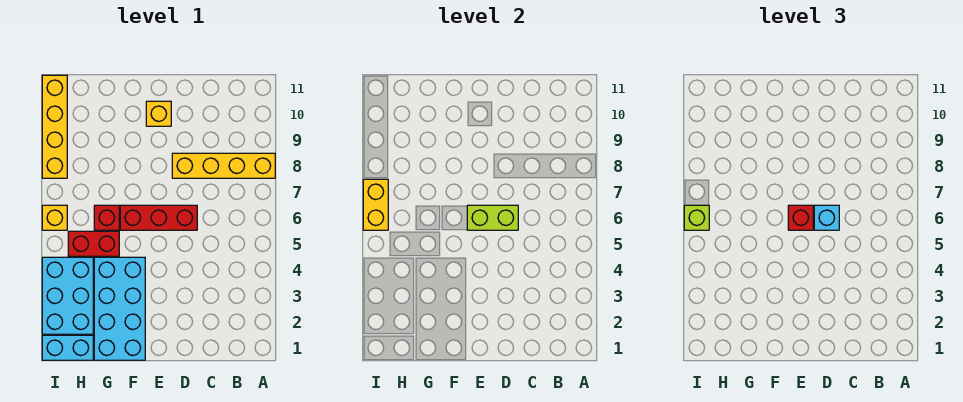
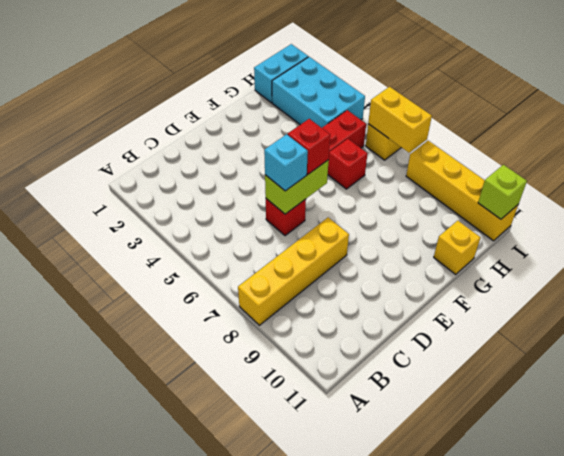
red brick D6:F6 level 1 -> red brick D6 level 1
yellow brick E10 level 1 -> yellow brick G11 level 1
cyan brick F1:G4 level 1 -> none
lime brick I6 level 3 -> lime brick I11 level 2

